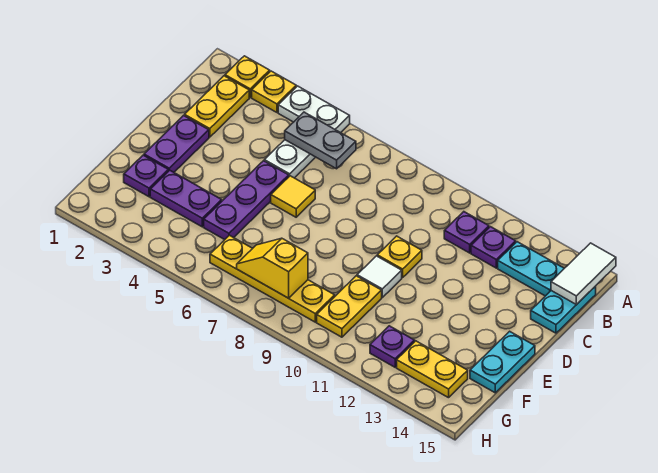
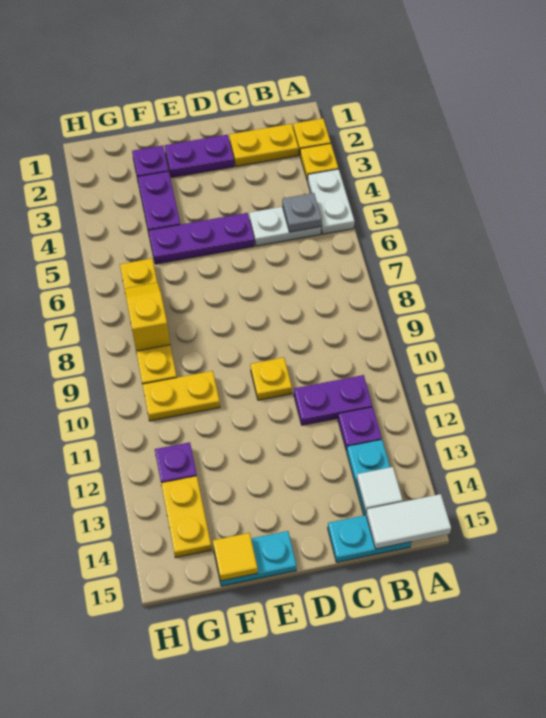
grey plate B5:B6 level 2 -> grey plate B5 level 2
purple plate B11 level 1 -> purple plate B11:C11 level 1
yellow tile D6 level 1 -> yellow tile F15 level 2
white tile E10 level 1 -> white tile B14 level 2

